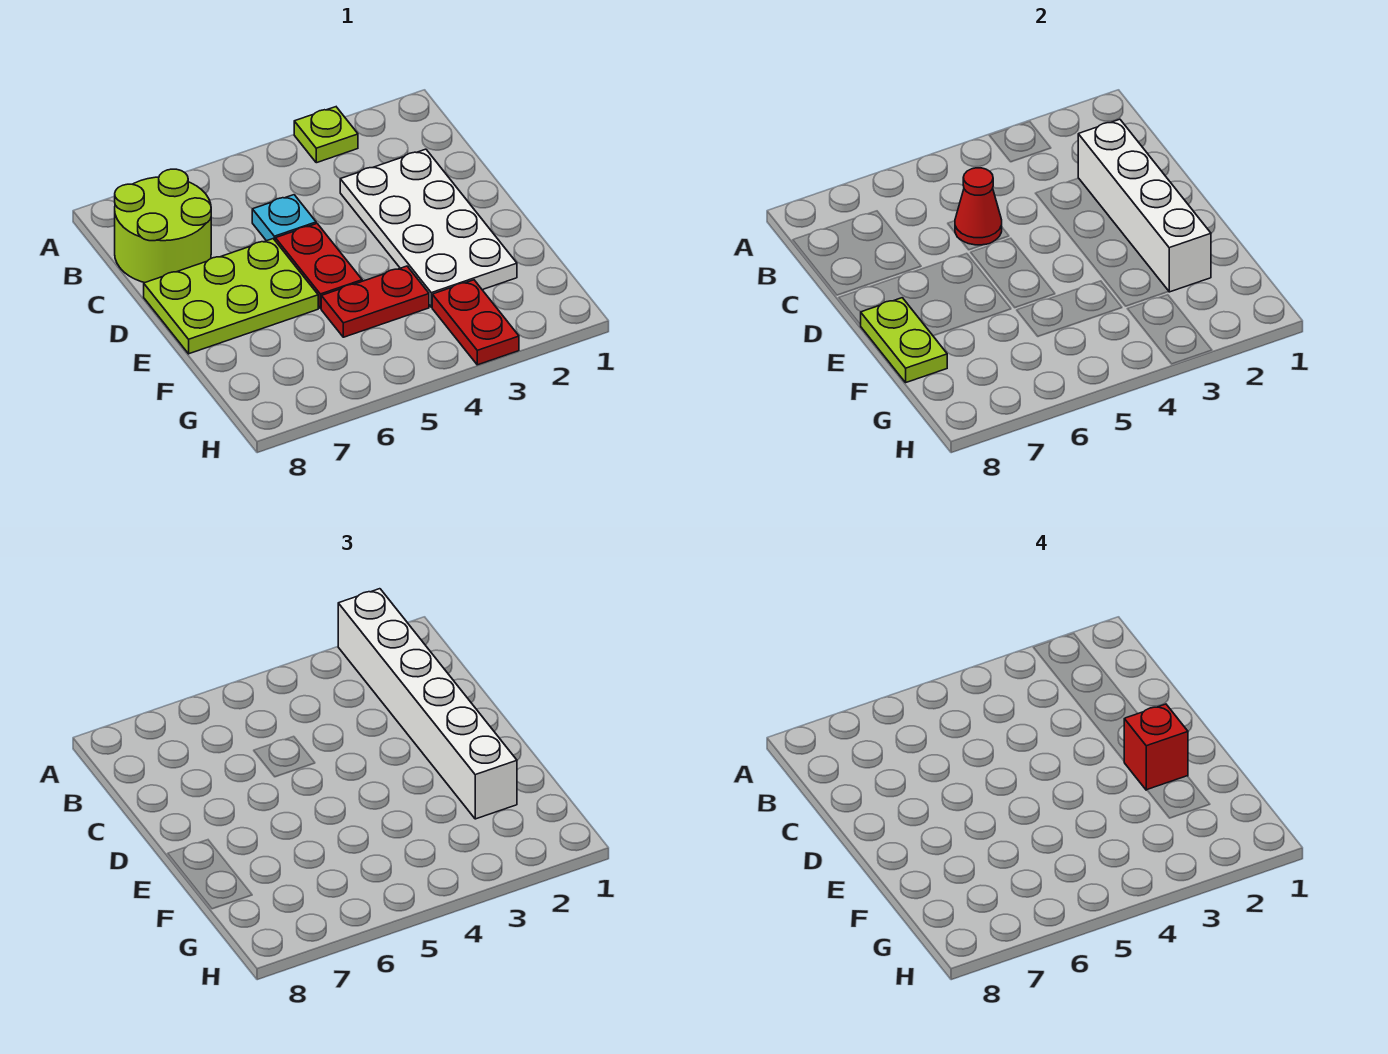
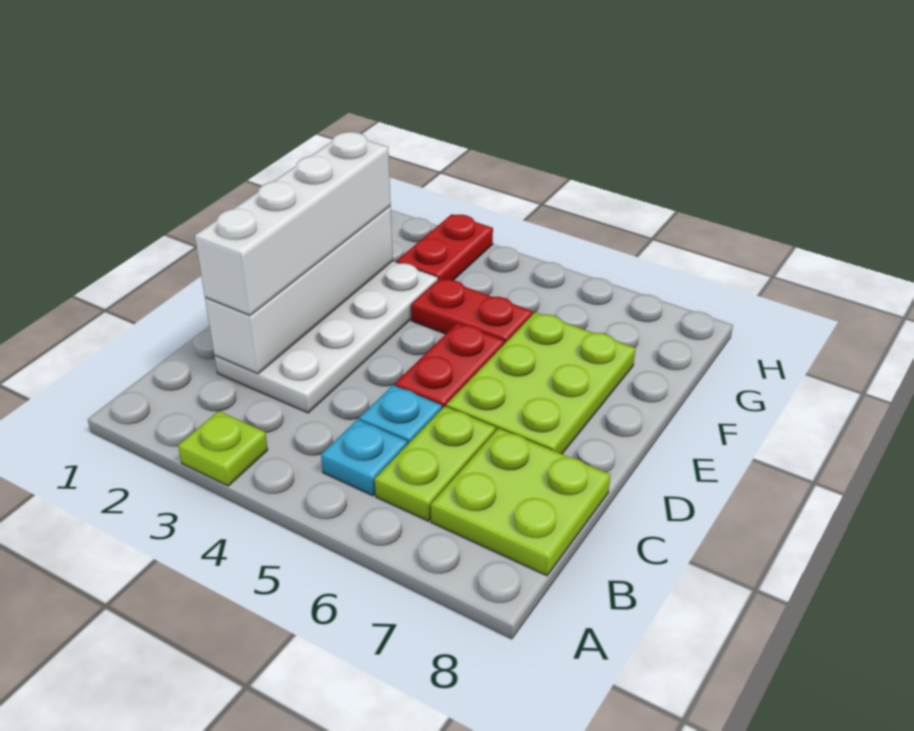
white brick A2:F2 level 3 -> white brick C2:F2 level 3
none -> cyan plate B5 level 1
lime round brick B7:C8 level 1 -> lime plate B7:C8 level 1
red cone C5 level 2 -> none
lime plate D6:E8 level 1 -> lime plate D6:F7 level 1
red brick E2 level 4 -> none
lime plate E8:F8 level 2 -> lime plate B6:C6 level 1

